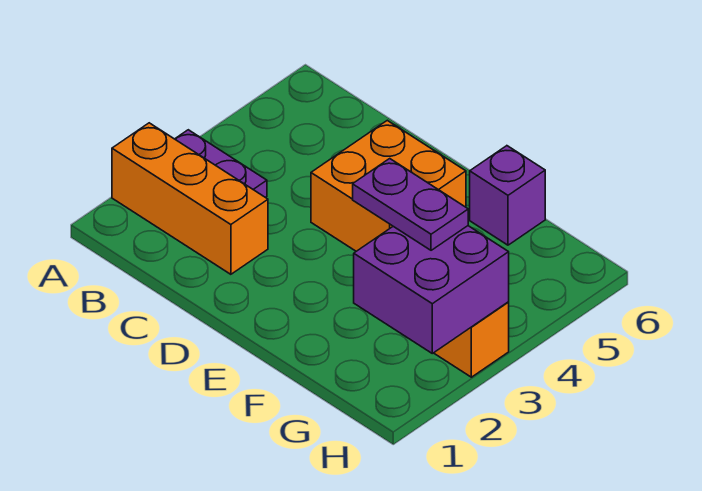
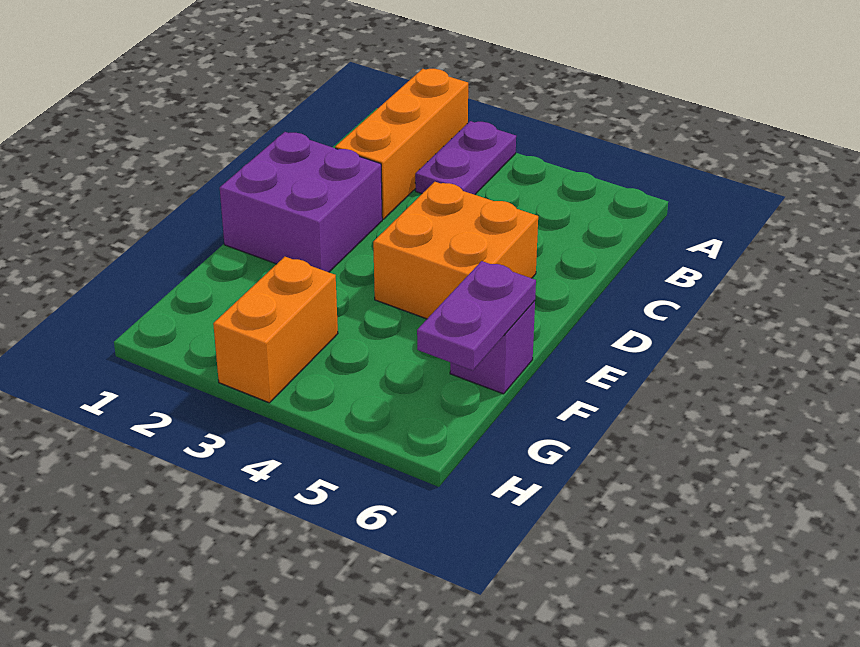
purple plate F3:G3 level 3 -> purple plate F6:G6 level 2
purple brick G2:H3 level 2 -> purple brick D1:E2 level 1

